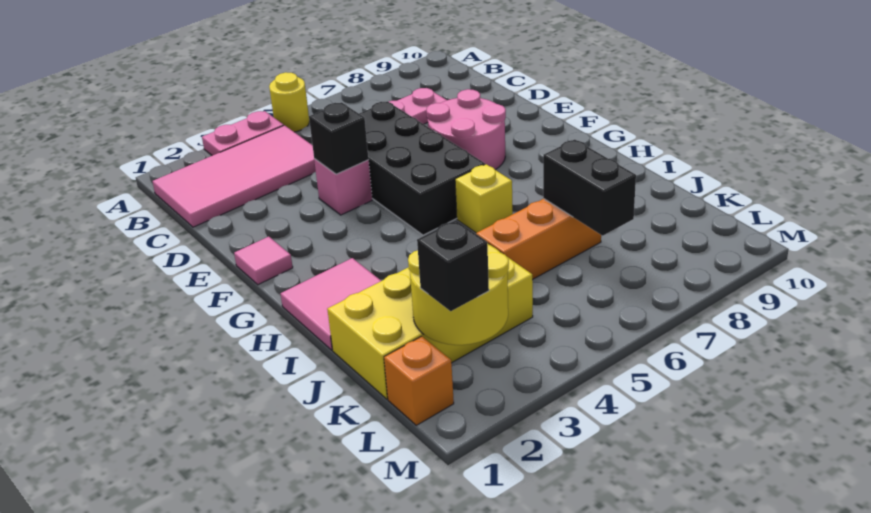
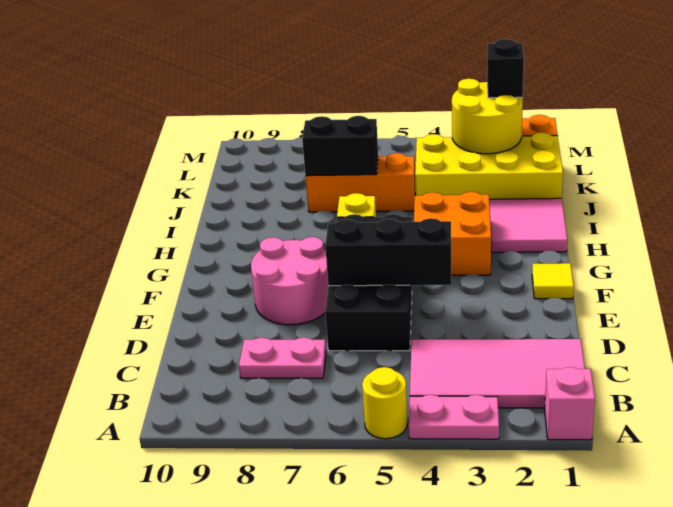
pink brick E4 level 1 -> pink brick A1 level 1
black brick E4 level 2 -> black brick E4:E6 level 2
pink tile F1 level 1 -> yellow tile F1 level 1
none -> orange brick G3:H4 level 1
black brick J7:K7 level 2 -> black brick J6:J7 level 2

